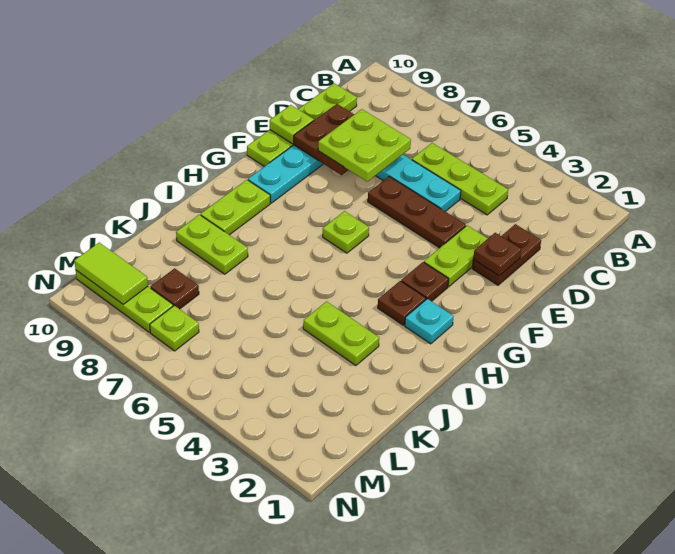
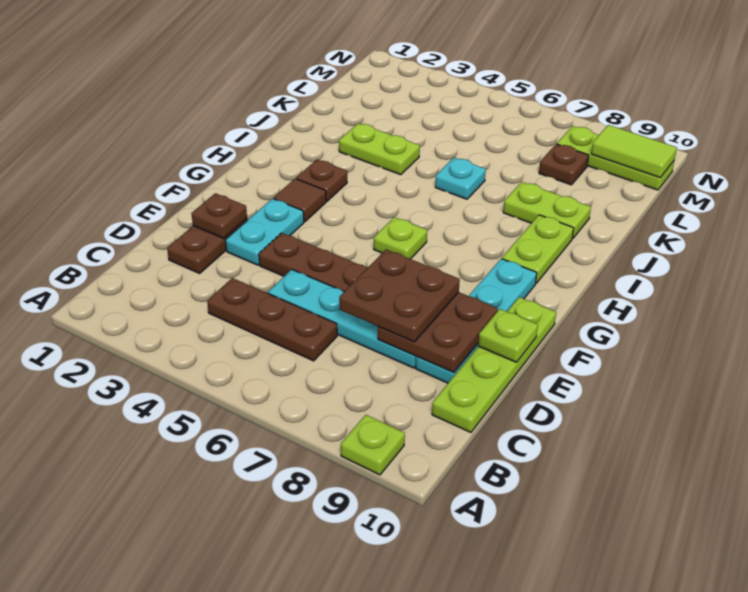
lime plate C4:C6 level 1 -> brown plate C4:C6 level 1
lime plate D7:E8 level 3 -> brown plate D7:E8 level 3
lime plate E3:F3 level 1 -> cyan plate E3:F3 level 1
brown plate G3 level 1 -> brown tile G3 level 1
cyan plate H2 level 1 -> cyan plate J6 level 1
lime plate M7 level 1 -> lime plate A9 level 1

